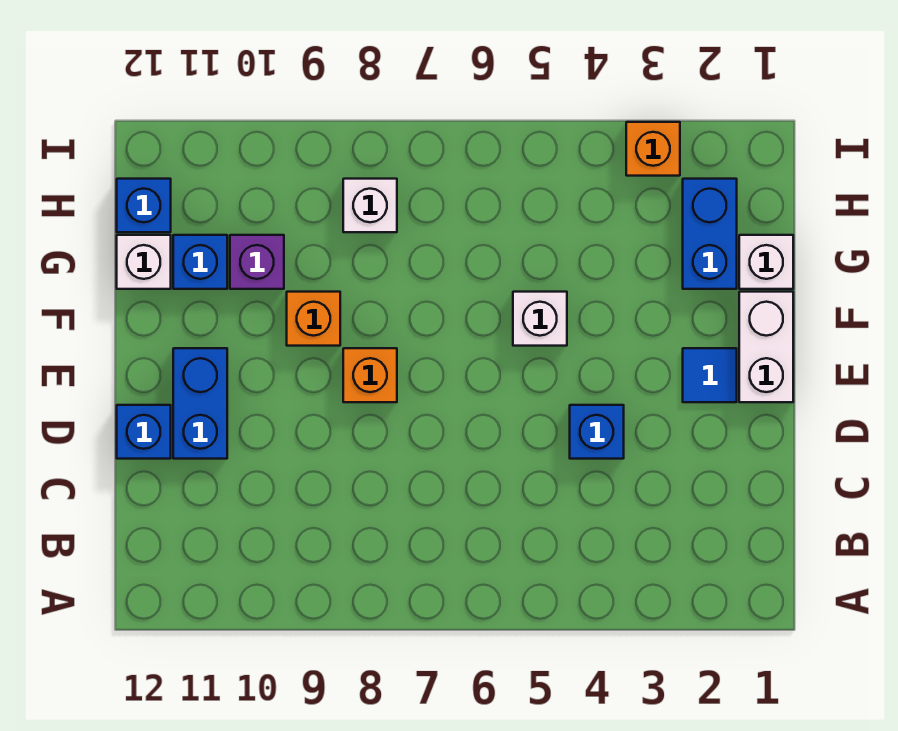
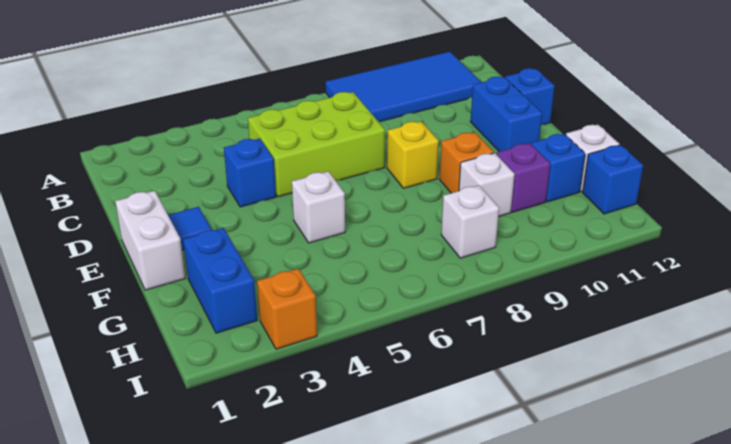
none -> blue tile A8:B11 level 1
none -> lime brick C5:D7 level 1
orange brick E8 level 1 -> yellow brick E8 level 1
white brick G1 level 1 -> white brick G9 level 1

